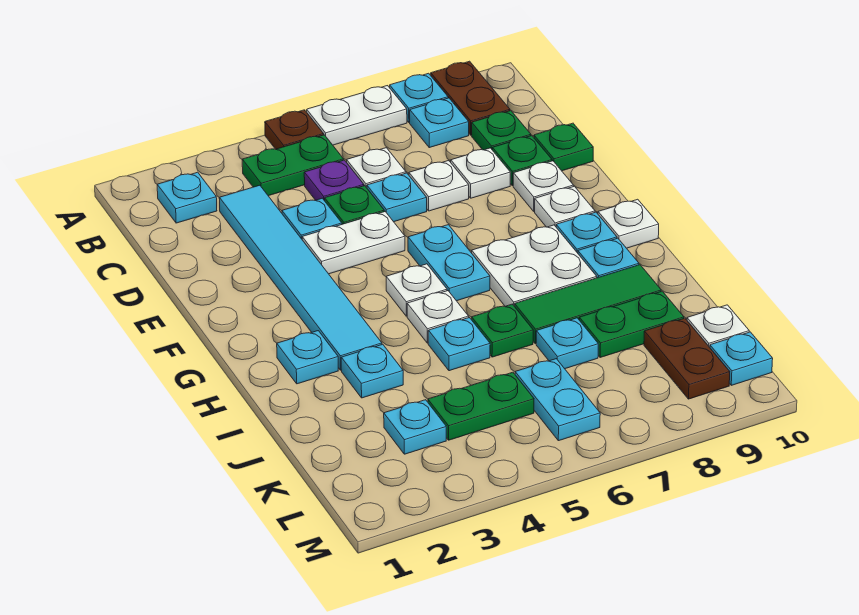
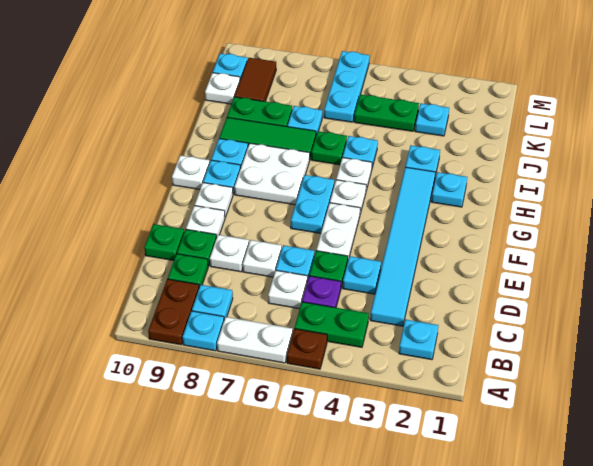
white plate E4:E5 level 1 -> white plate E5:F5 level 1
cyan plate K6:L6 level 1 -> cyan plate K6:M6 level 1
brown plate K9:L9 level 1 -> brown tile K9:L9 level 1

